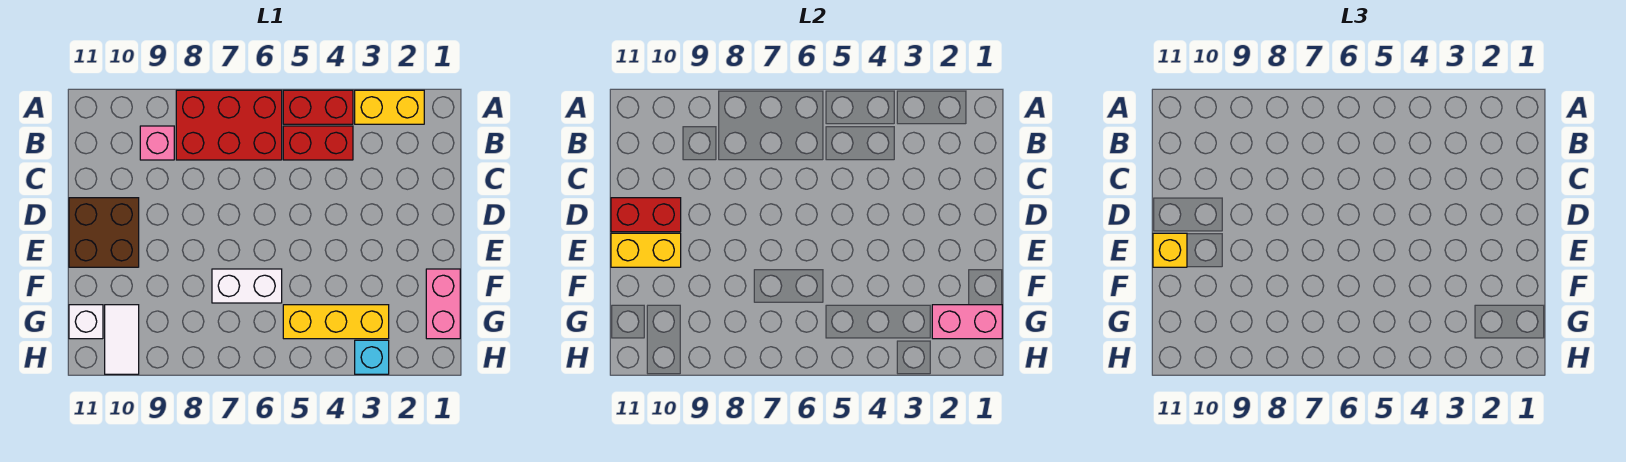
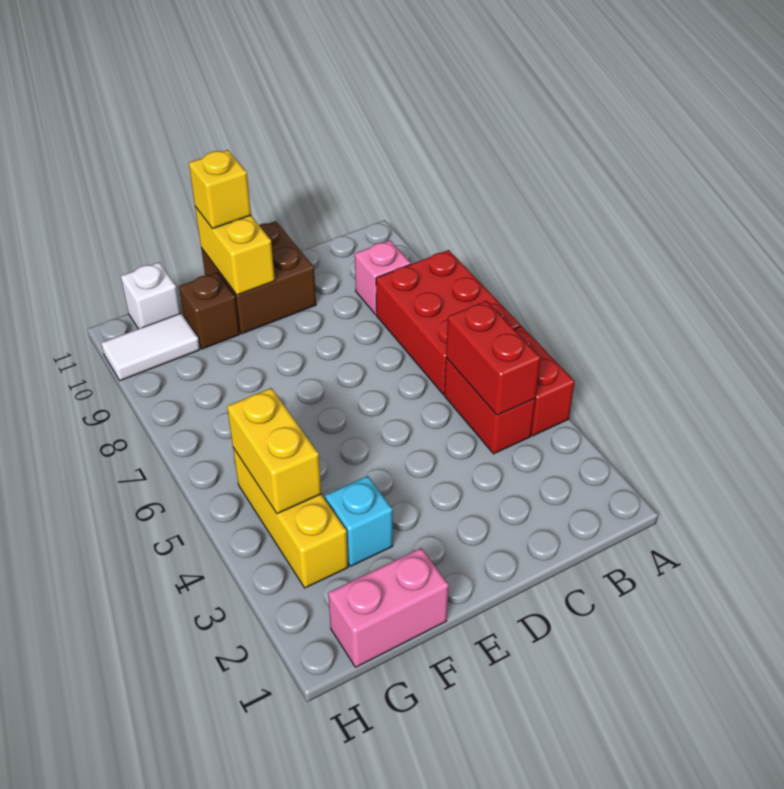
yellow brick A2:A3 level 1 -> yellow brick G4:G5 level 2
red brick D10:D11 level 2 -> red brick B4:B5 level 2
white brick F6:F7 level 1 -> none
none -> brown brick F10 level 1
pink brick G1:G2 level 2 -> none
cyan brick H3 level 1 -> cyan brick F3 level 1

